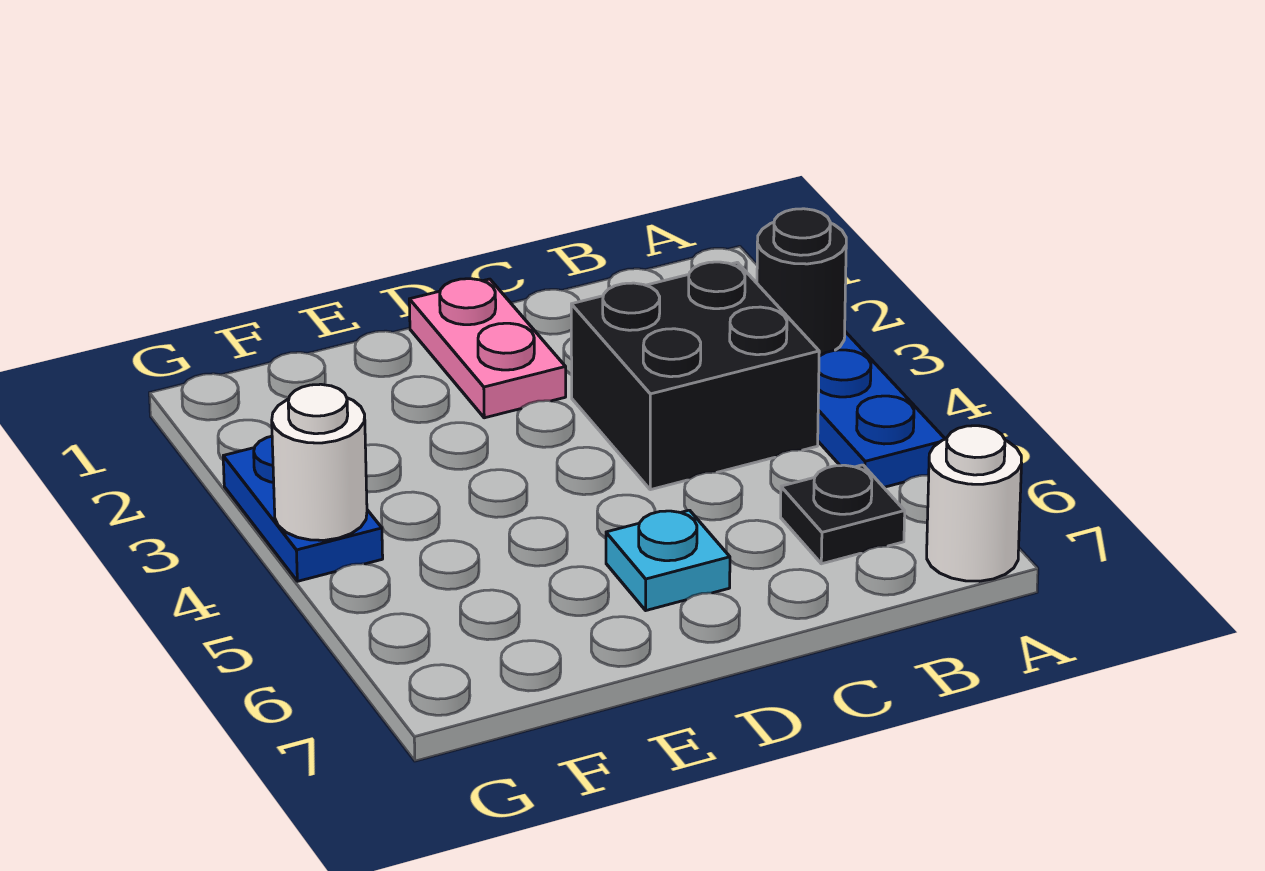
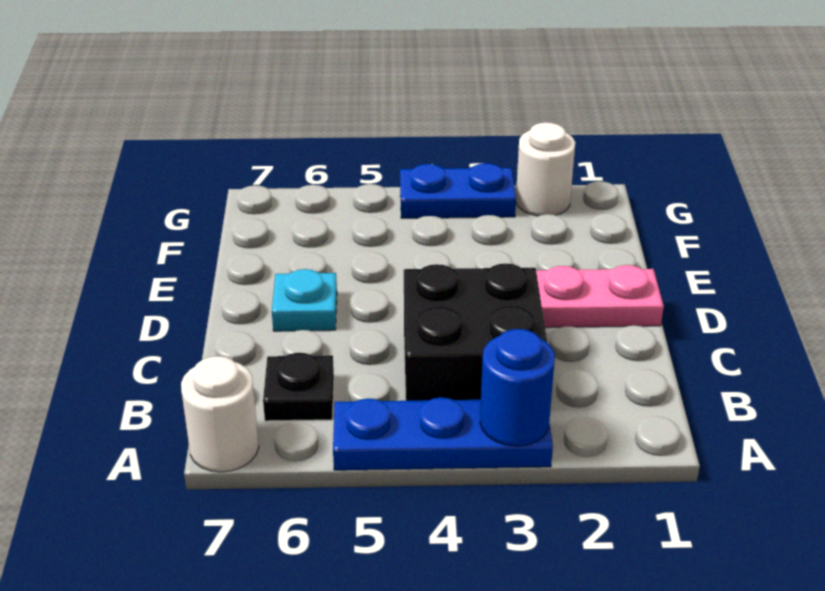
black round brick A3 level 2 -> blue round brick A3 level 2
white round brick G4 level 2 -> white round brick G2 level 1

